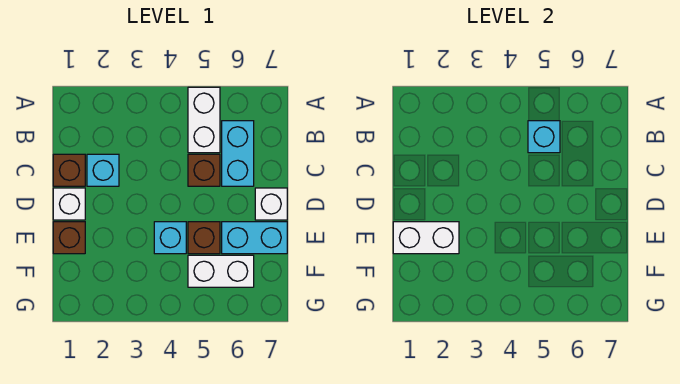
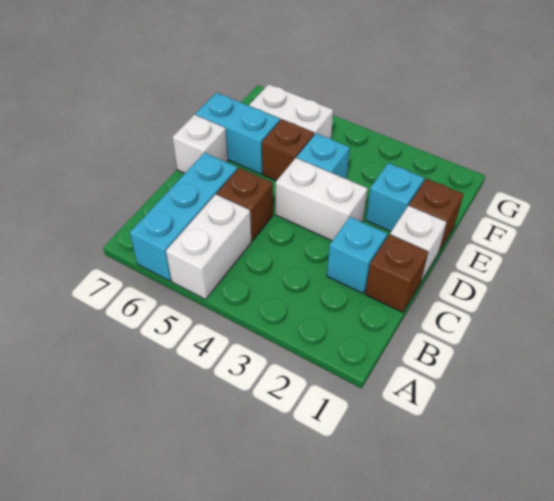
cyan brick B5 level 2 -> cyan brick E2 level 1
cyan brick B6:C6 level 1 -> cyan brick A6:C6 level 1
white brick E1:E2 level 2 -> white brick D3:D4 level 1

